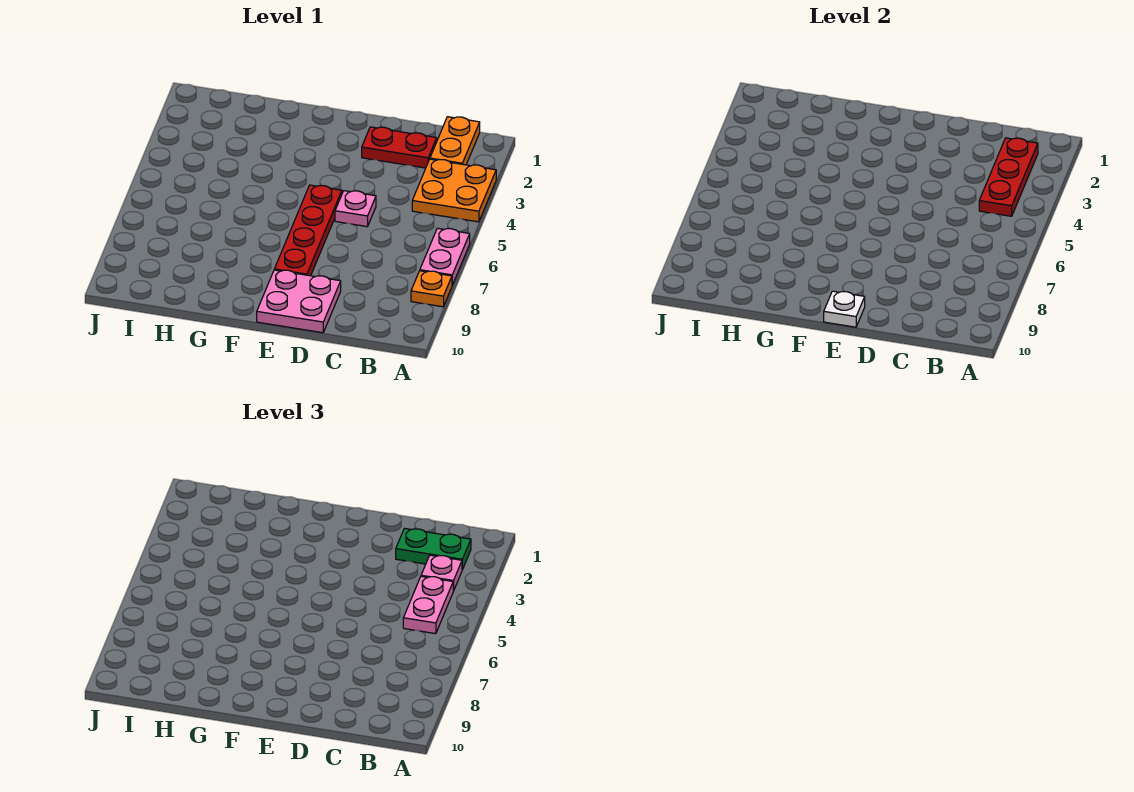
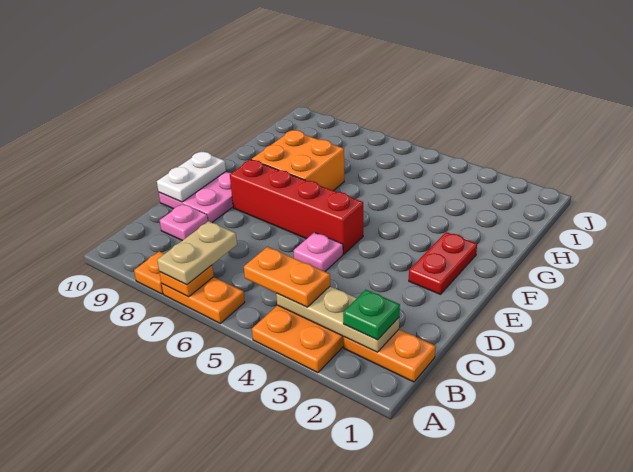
pink plate A6:A7 level 1 -> orange plate A6:A7 level 1
none -> orange plate A7 level 2
none -> tan plate A7:B7 level 3
red plate B2:B4 level 2 -> tan plate B2:B4 level 2
green plate B2:C2 level 3 -> green plate B2 level 3
pink plate B3 level 3 -> pink plate C9 level 1
pink plate B4:B5 level 3 -> orange plate B4:B5 level 3
red plate C2:D2 level 1 -> red plate E2:F2 level 1
red plate E5:E8 level 1 -> red brick E5:E8 level 1
white plate E10 level 2 -> white plate D10:E10 level 2
none -> orange brick F7:G8 level 1

